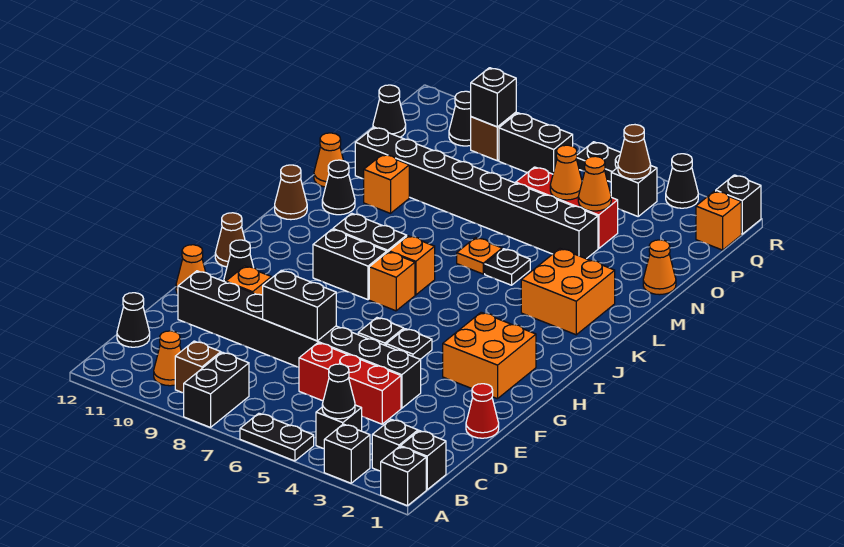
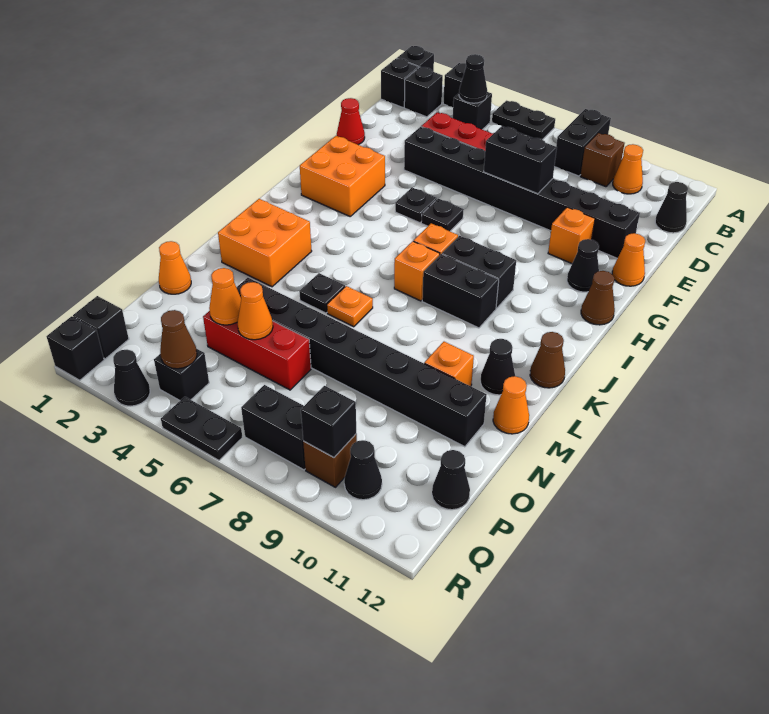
orange brick Q1 level 1 -> black brick Q1 level 1

